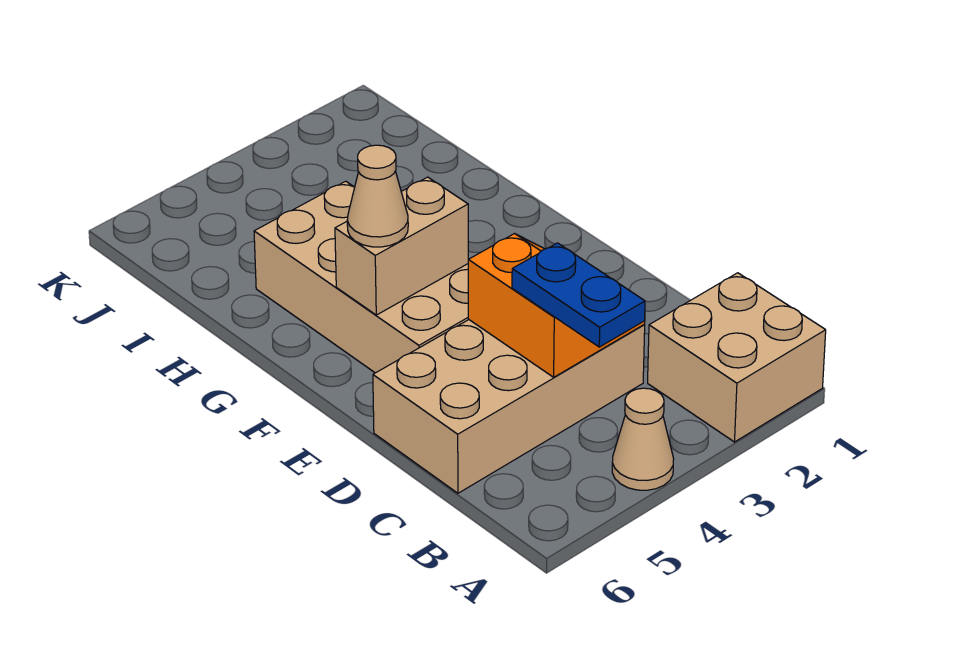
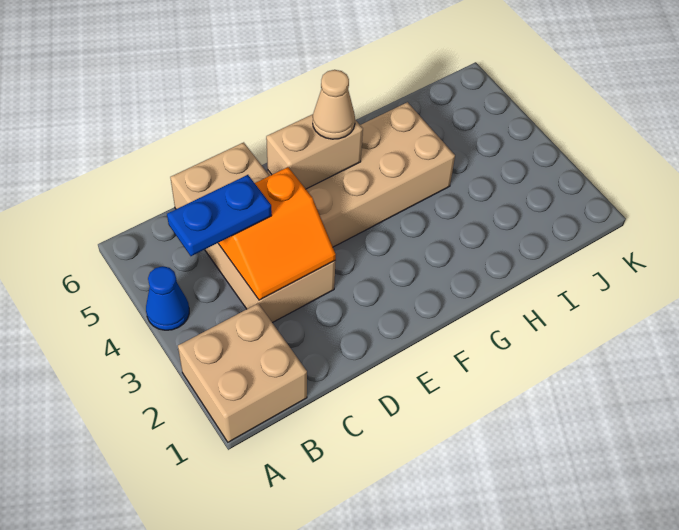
tan cone A4 level 1 -> blue cone A4 level 1
tan brick F4:F5 level 2 -> tan brick E5:F5 level 2

